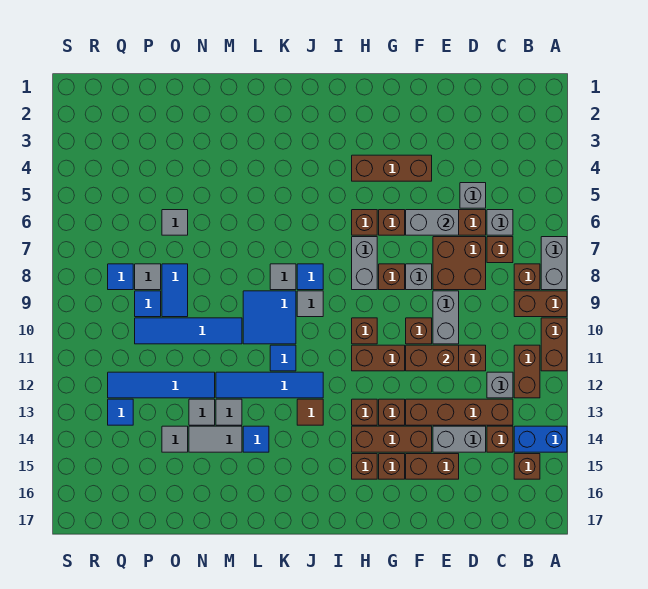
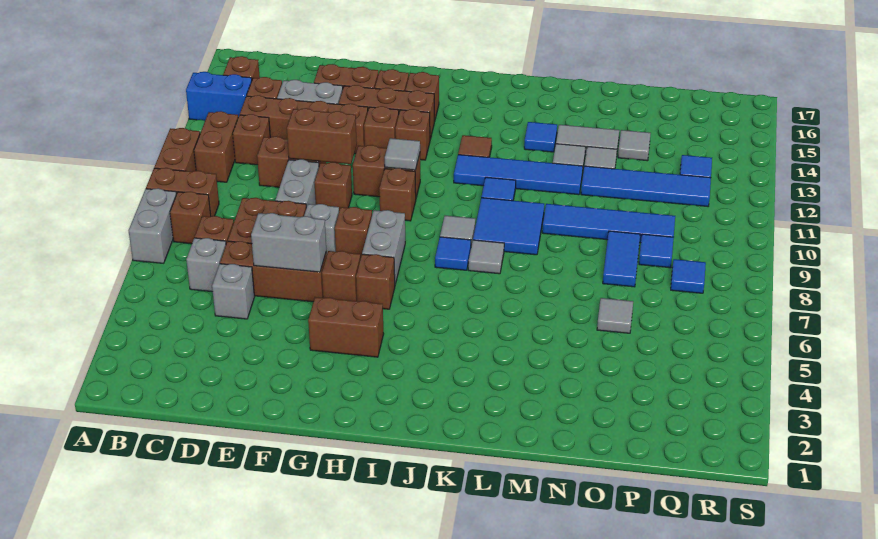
grey brick C12 level 1 -> brown brick C12 level 1
brown brick F4:H4 level 1 -> brown brick G4:H4 level 1
grey tile P8 level 1 -> grey tile H11 level 2

